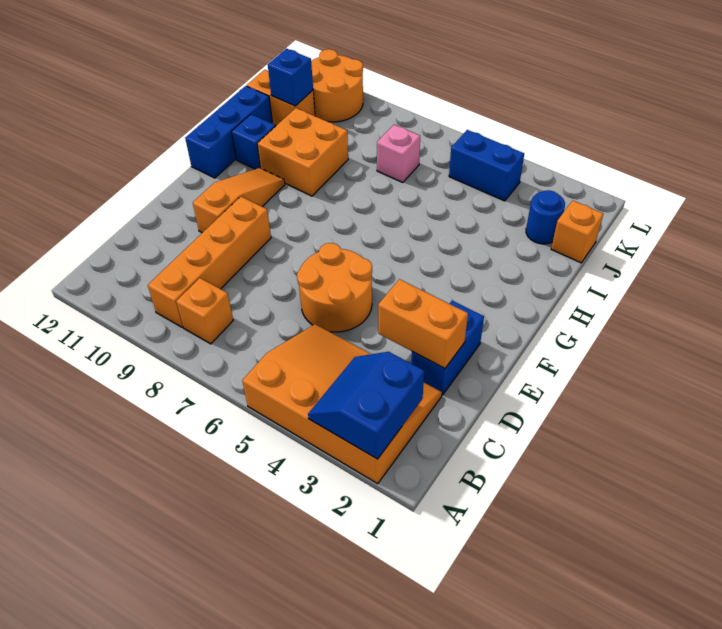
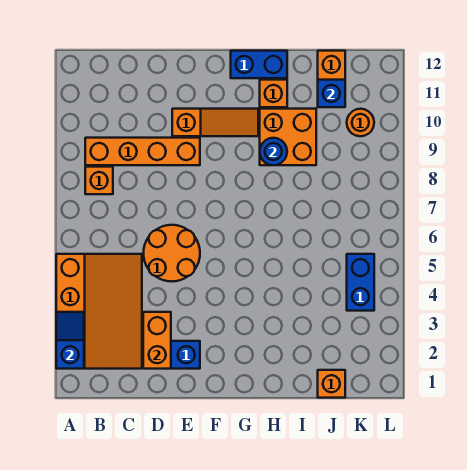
blue slope A2:B3 level 2 top 2 -> blue slope A2:A3 level 2 top 2
blue brick G12:I12 level 1 -> blue brick G12:H12 level 1
blue brick H11 level 1 -> orange brick H11 level 1
blue round brick J2 level 1 -> blue round brick H9 level 2
pink brick J7 level 1 -> none
orange round brick K10:L11 level 1 -> orange round brick K10 level 1

